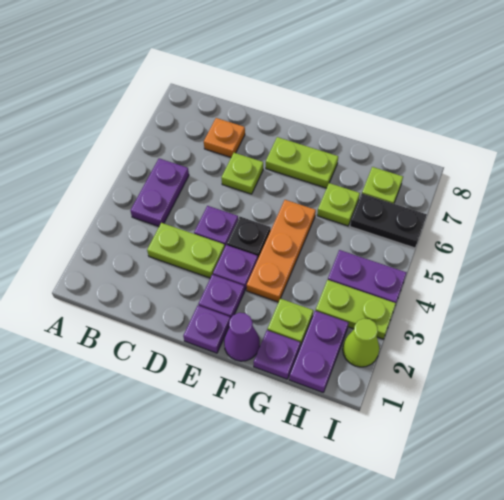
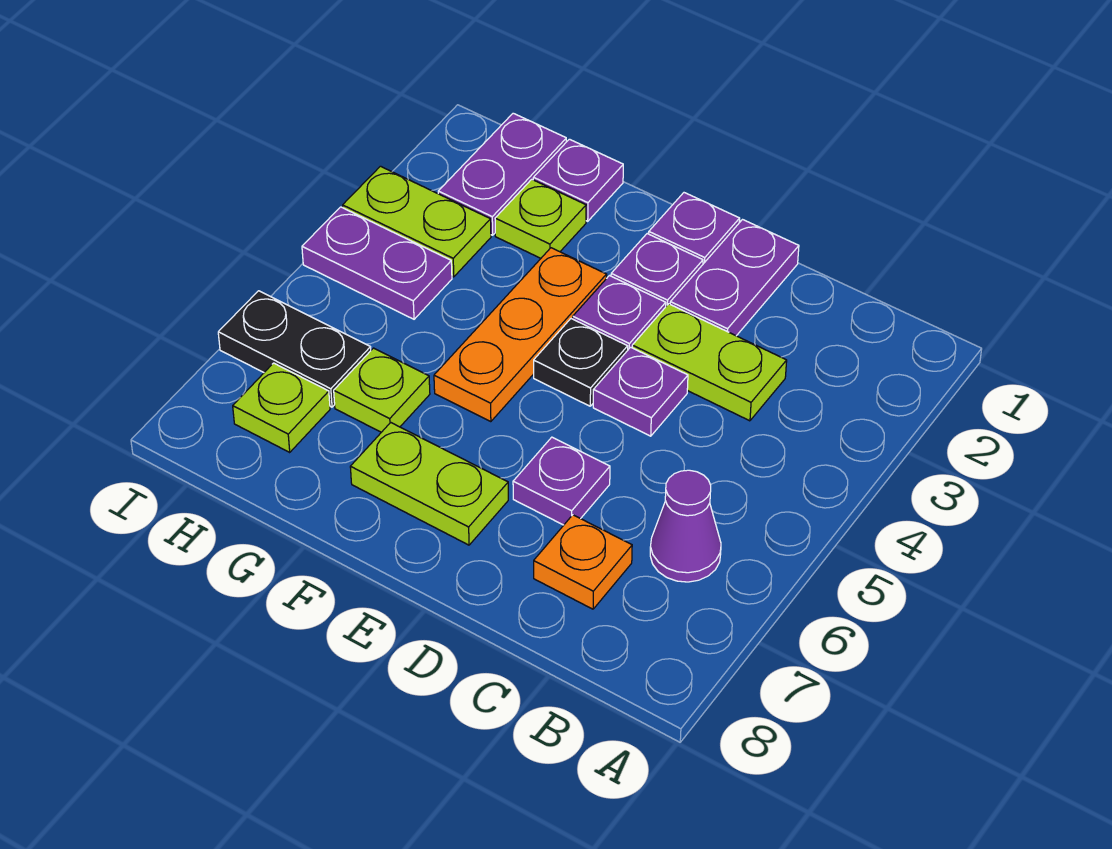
purple plate B4:B5 level 1 -> purple plate D1:D2 level 1
lime plate D6 level 1 -> purple plate D6 level 1
purple cone F1 level 1 -> purple cone B6 level 1
lime cone I2 level 1 -> none

